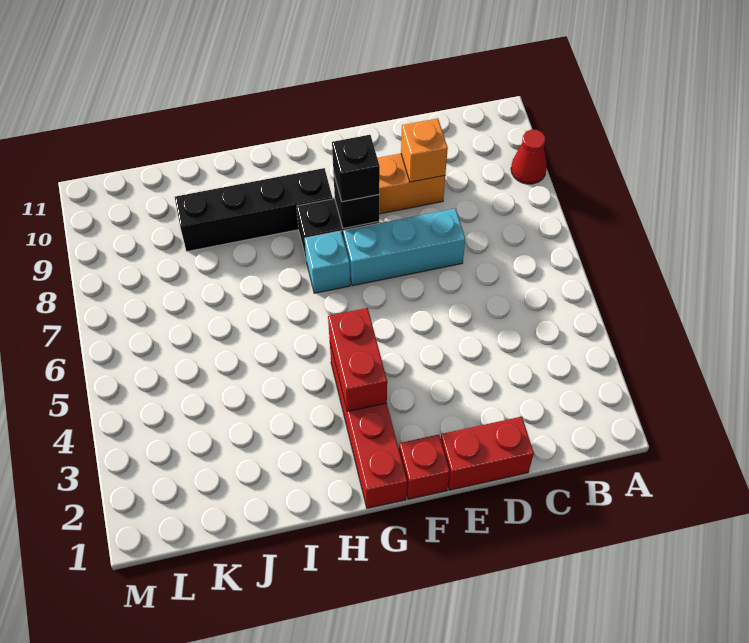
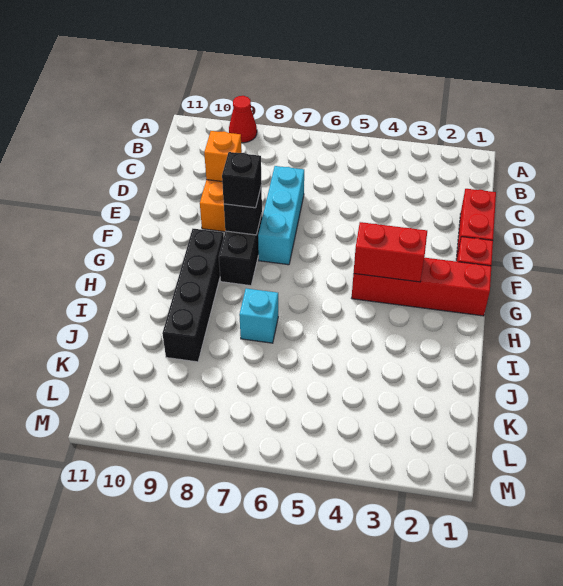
cyan brick G7 level 1 -> cyan brick I7 level 1

